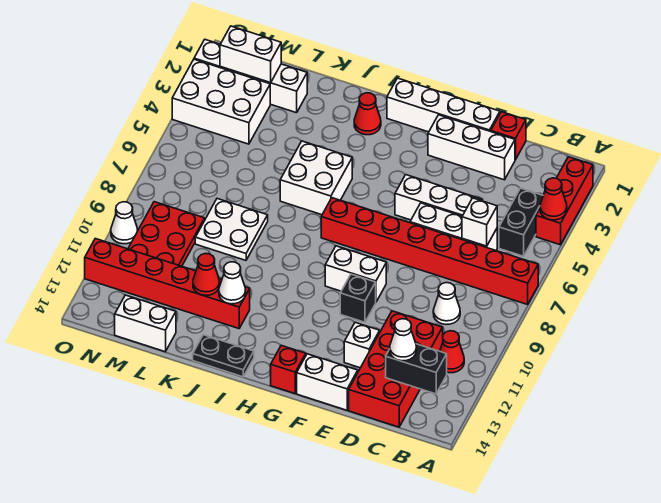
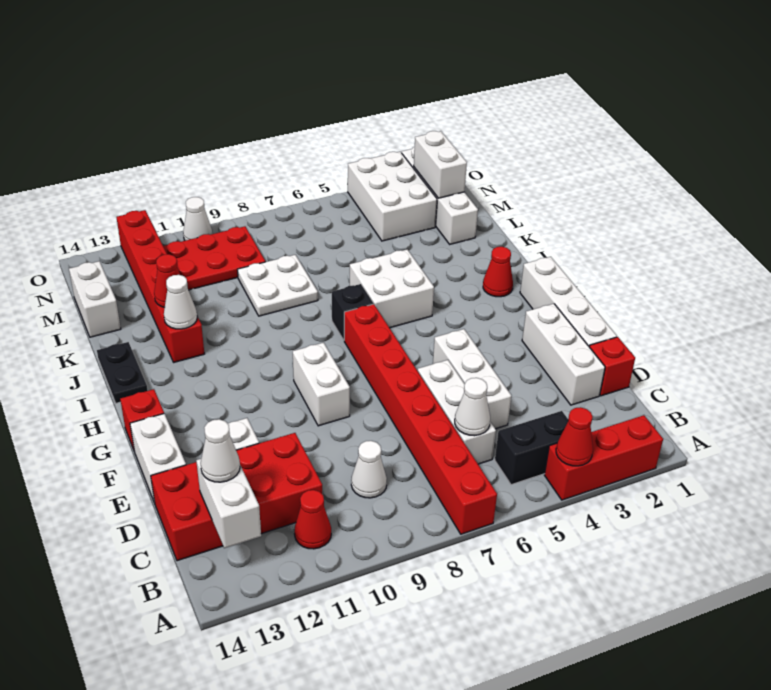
black brick B13:C13 level 2 -> white brick B13:C13 level 2
white brick C6 level 2 -> white cone C6 level 2
black brick F10 level 1 -> black brick I7 level 1

